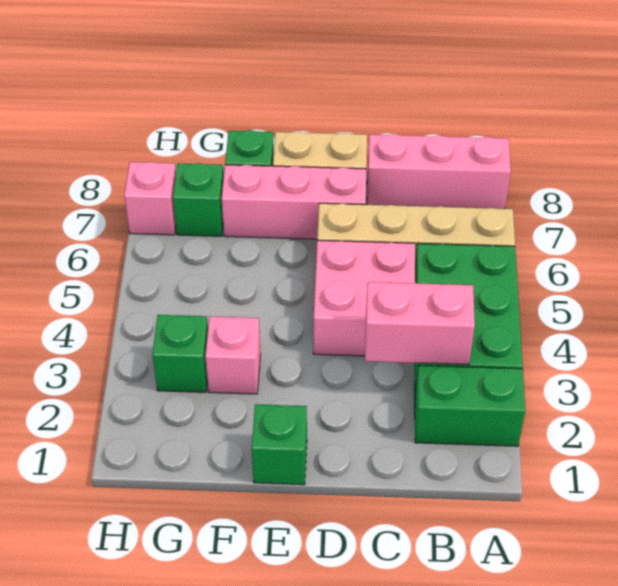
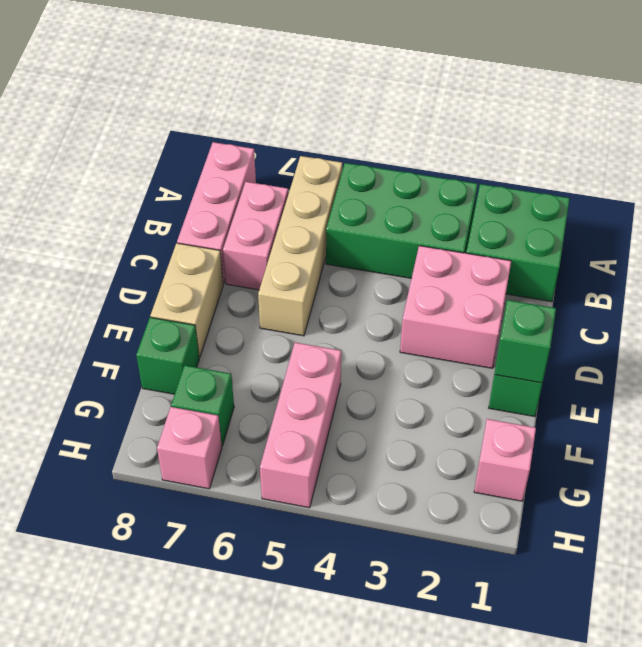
green brick A2:B2 level 1 -> green brick A1:B2 level 1
pink brick B3:C3 level 2 -> pink brick B7:C7 level 1
pink brick C4:D5 level 1 -> pink brick C2:D3 level 1
pink brick D7:F7 level 1 -> pink brick F5:H5 level 1
pink brick F3 level 1 -> pink brick G1 level 1
green brick G3 level 1 -> green brick E1 level 2

